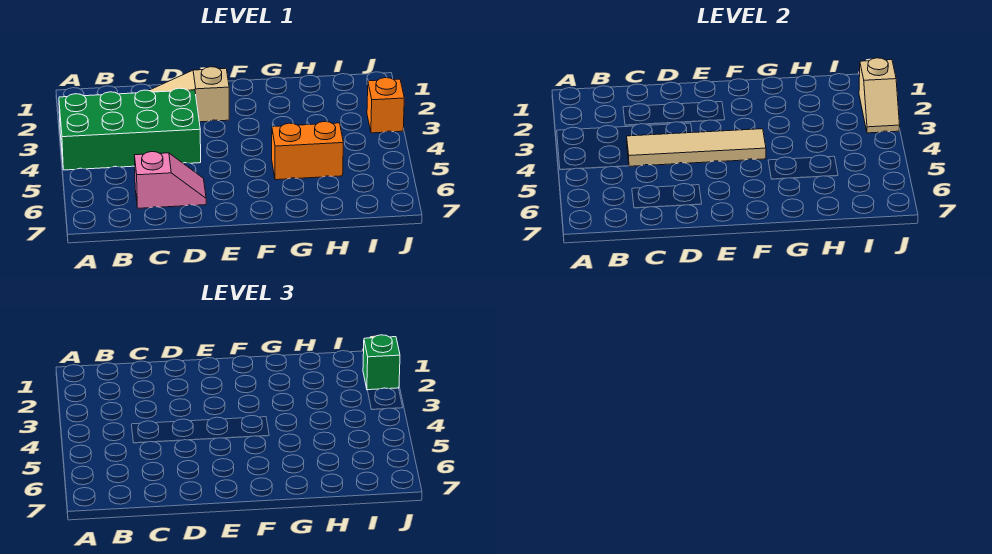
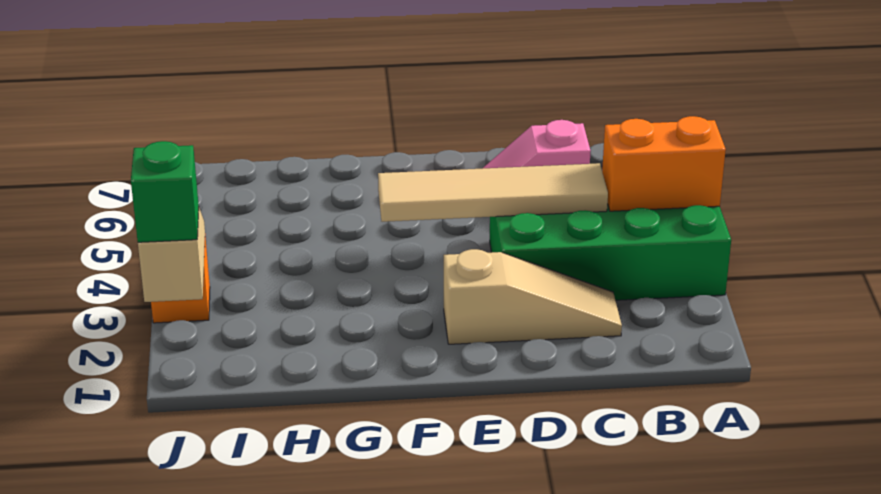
orange brick G5:H5 level 1 -> orange brick A4:B4 level 2

